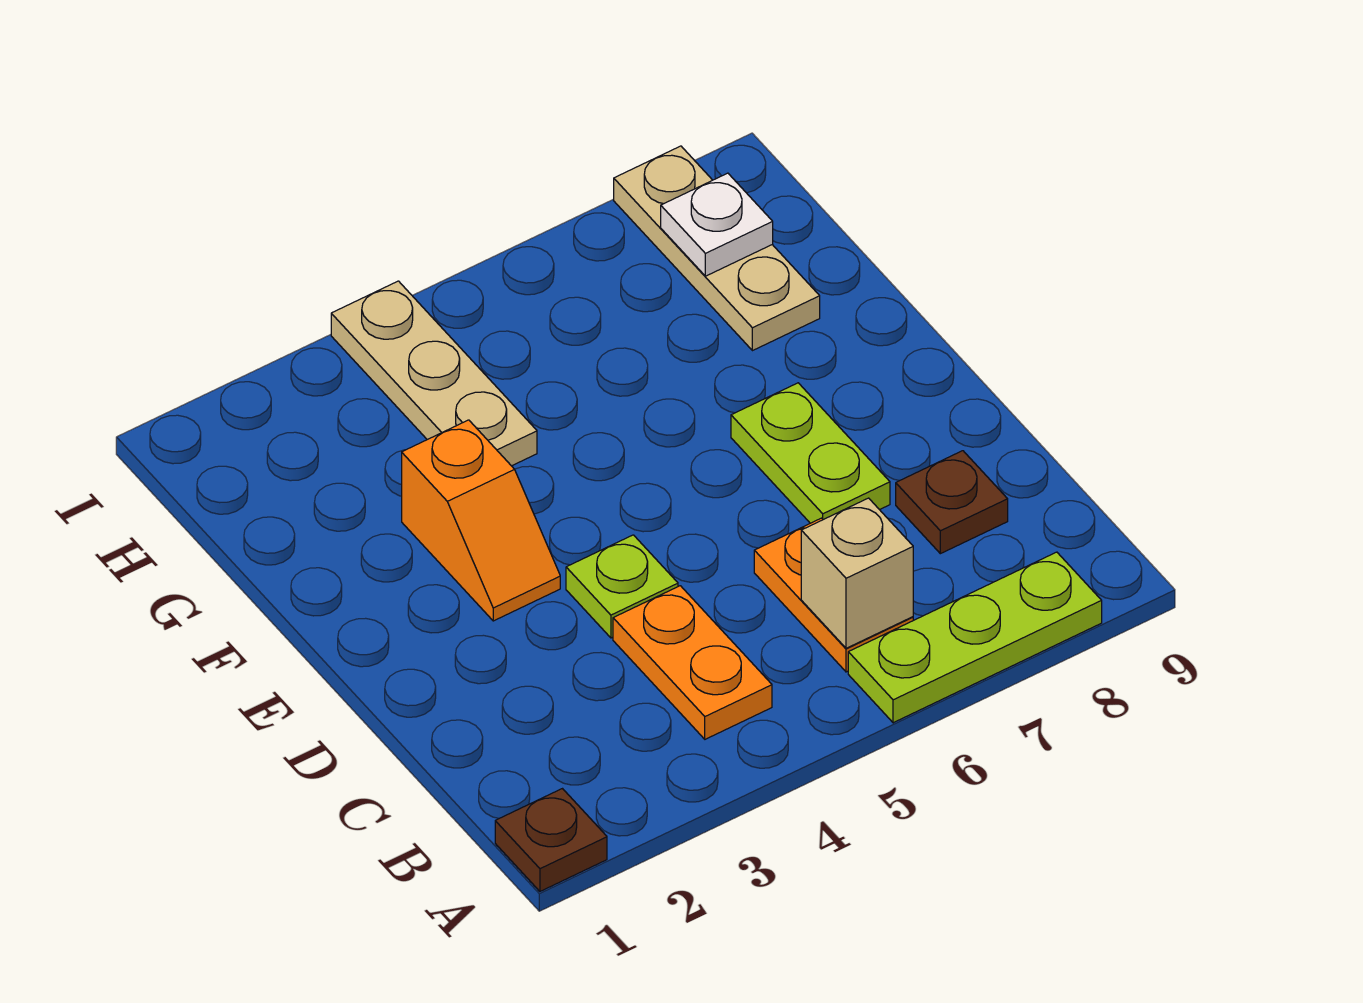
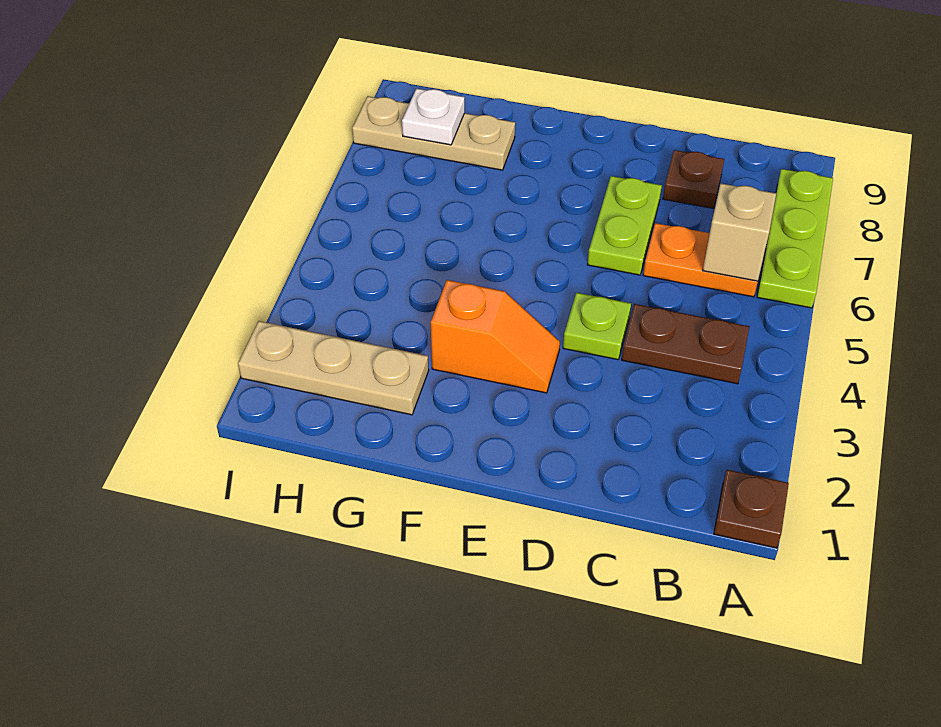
orange plate B4:C4 level 1 -> brown plate B4:C4 level 1
lime plate D7:E7 level 1 -> lime plate D6:D7 level 1
tan plate G4:I4 level 1 -> tan plate G2:I2 level 1

